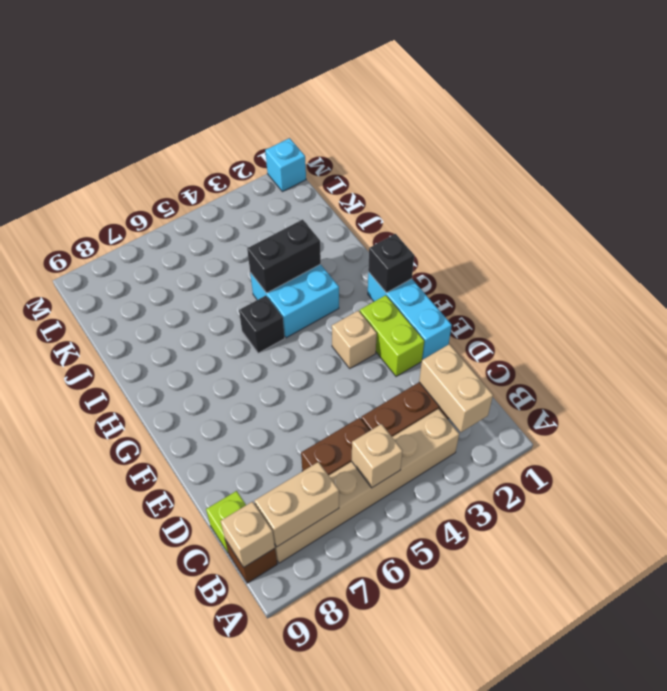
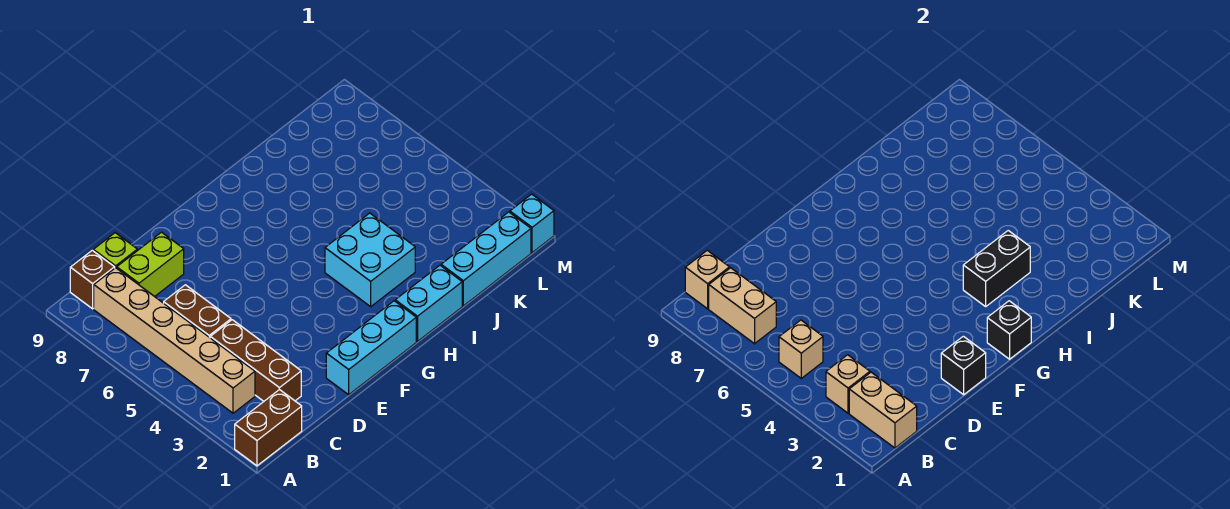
none -> brown brick A1:B1 level 1
tan brick B2:C2 level 2 -> tan brick B1:B2 level 2
lime brick E2:F2 level 1 -> lime brick C8:D8 level 1
tan brick F3 level 1 -> tan brick B3 level 2
none -> cyan brick H1:I1 level 1
black brick H5 level 1 -> black brick E1 level 2
black brick I3:I4 level 2 -> black brick H3:I3 level 2
none -> cyan brick J1:L1 level 1

